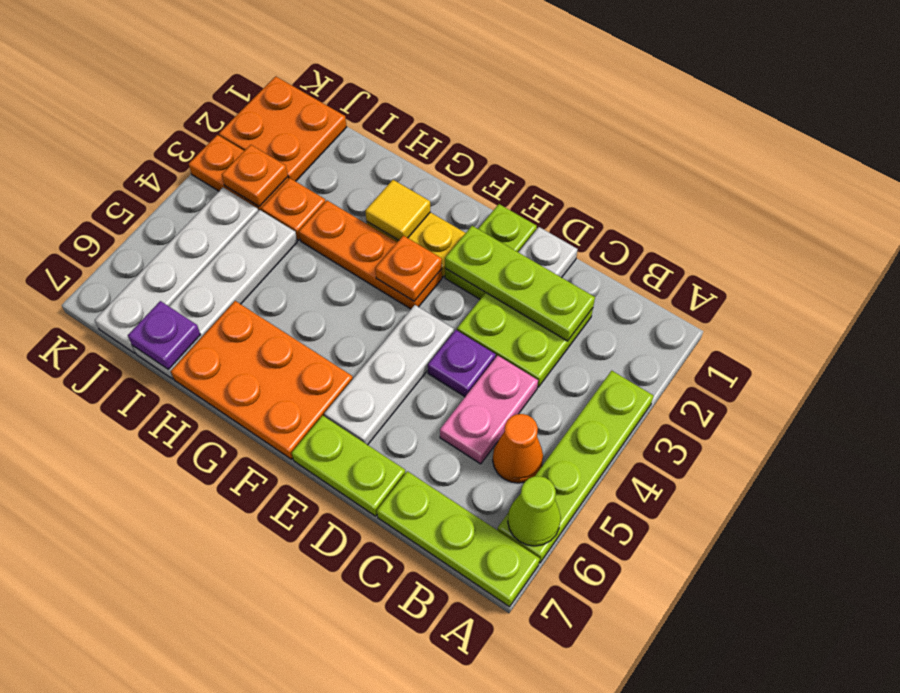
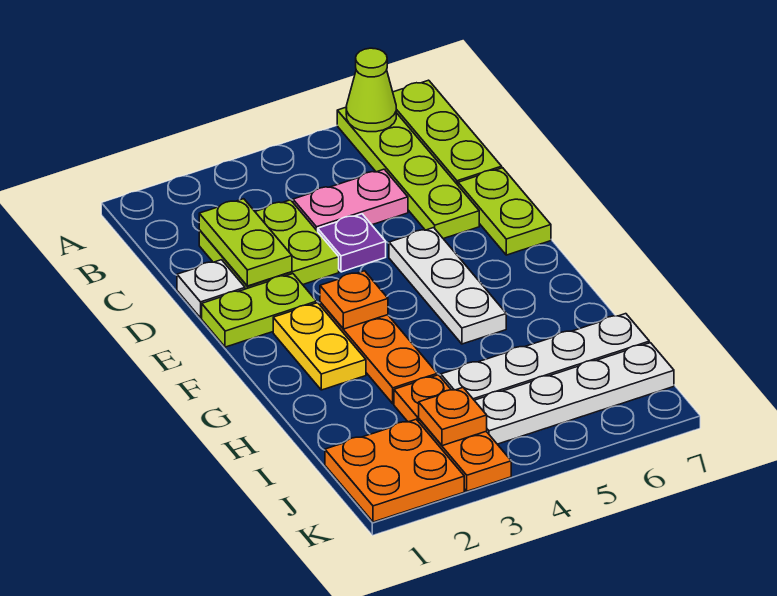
lime plate A3:A6 level 1 -> lime plate A6:D6 level 1
orange cone B5 level 1 -> none
lime plate C2:E2 level 2 -> lime plate C2:D2 level 2
white plate E4:E6 level 1 -> white plate E5:G5 level 1
orange plate F6:H7 level 1 -> none
yellow tile G2 level 2 -> none
purple plate I7 level 2 -> none

